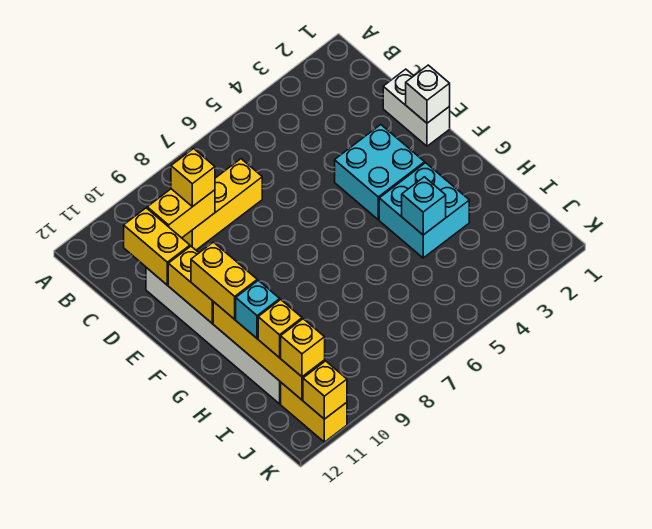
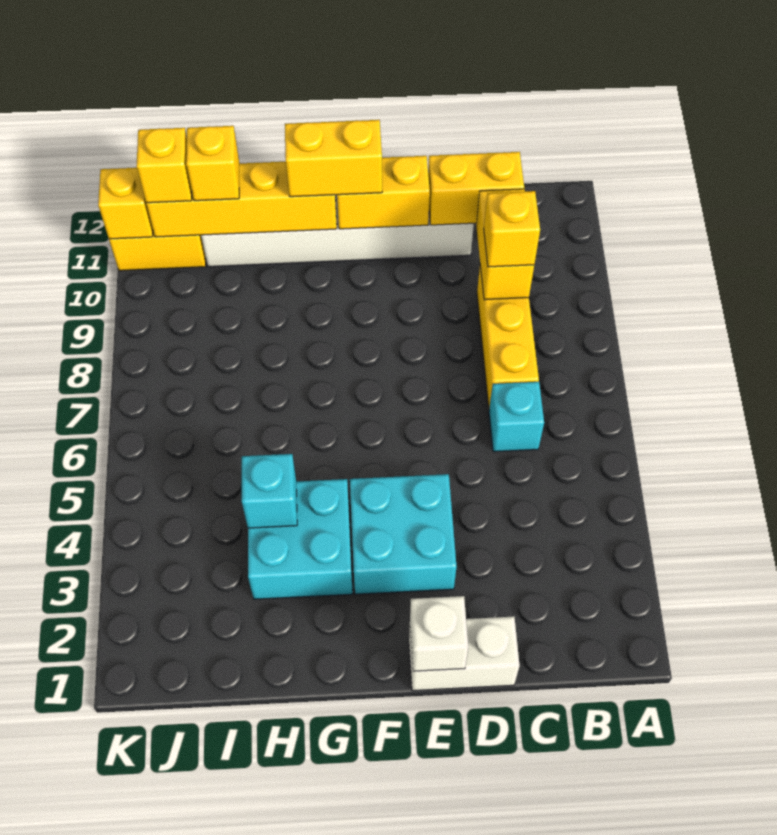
cyan brick H11 level 3 -> cyan brick C6 level 1

